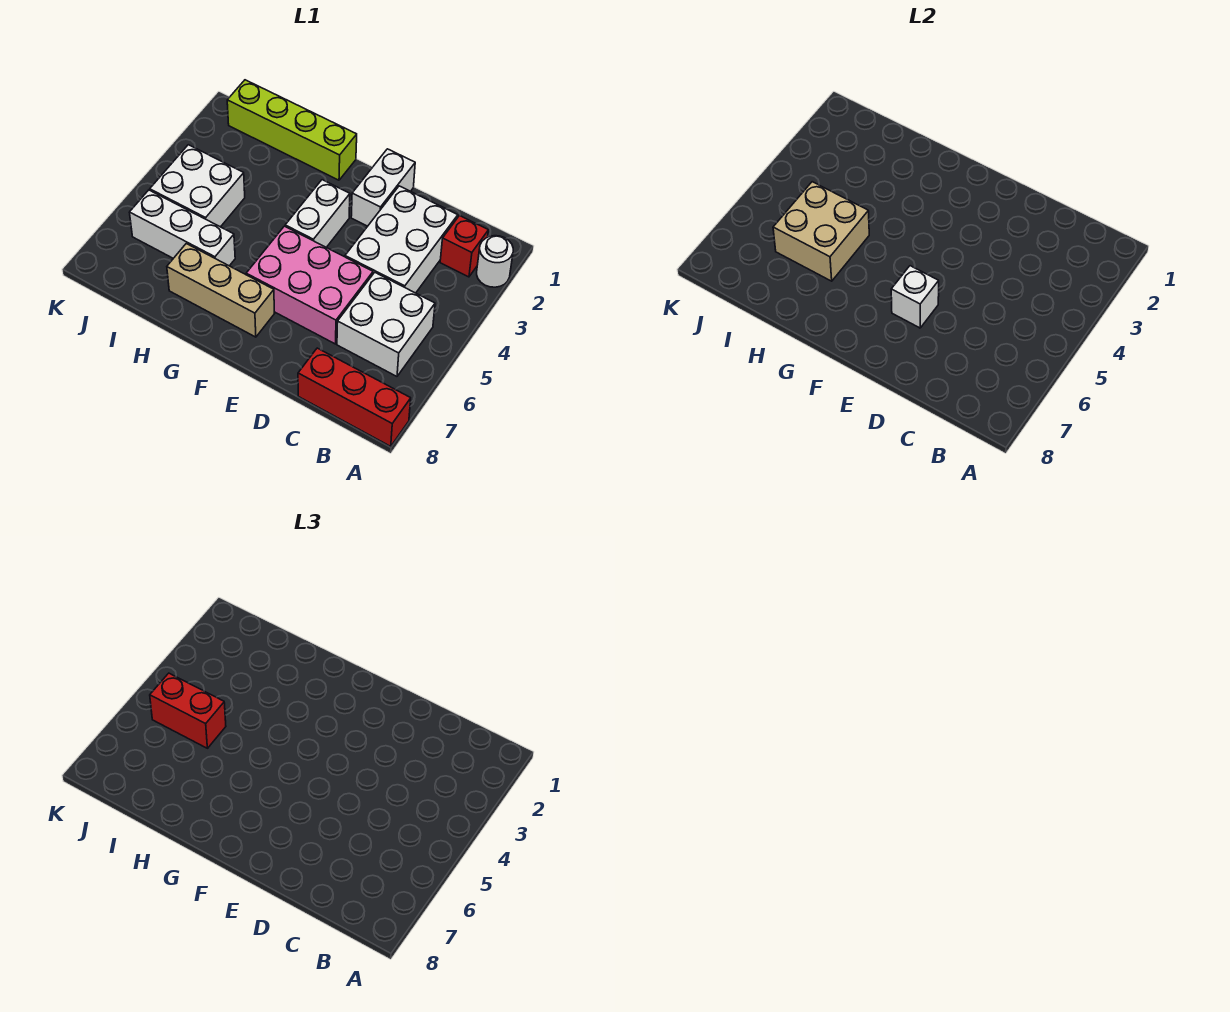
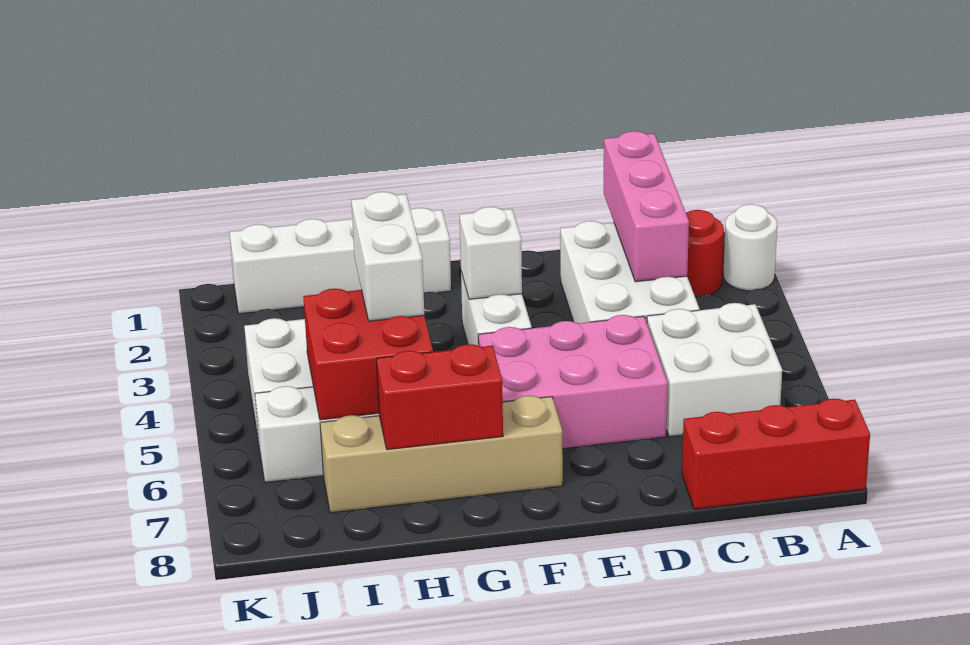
red brick B2 level 1 -> red round brick B2 level 1
none -> pink brick C1:C3 level 2
white brick E1:E2 level 1 -> white brick H4:H5 level 3
white brick E6 level 2 -> white brick F3 level 2
tan brick F7:H7 level 1 -> tan brick F7:I7 level 1
lime brick G1:J1 level 1 -> white brick G1:J1 level 1
tan brick H5:I6 level 2 -> red brick H5:I6 level 2
red brick I5:J5 level 3 -> red brick G7:H7 level 2

